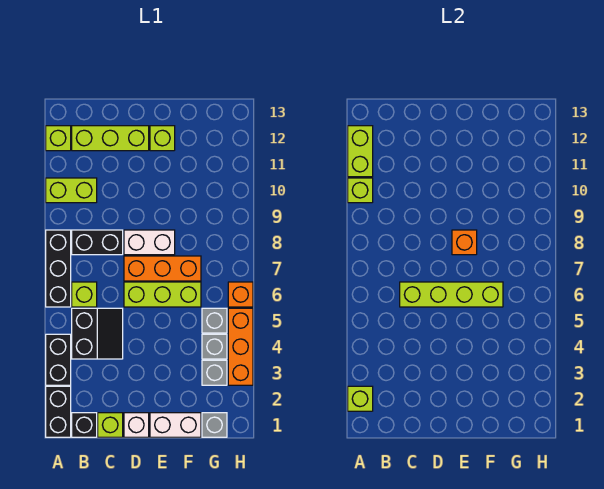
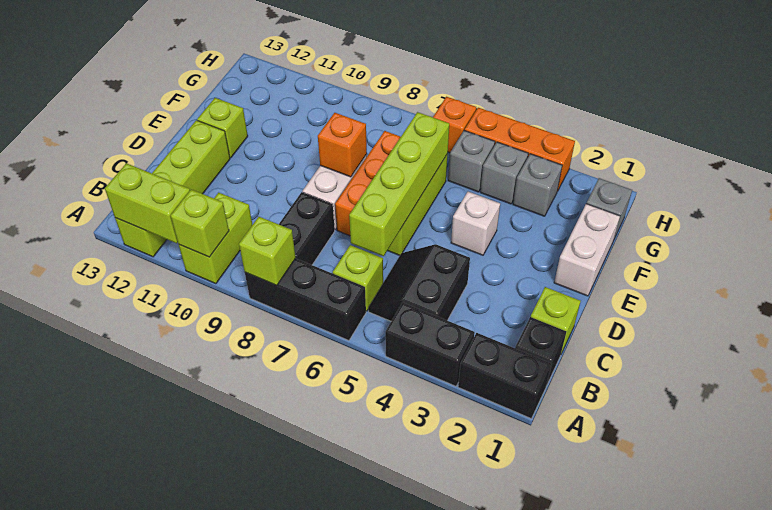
lime brick A2 level 2 -> lime brick A8 level 2
black slope B4:C5 level 1 top B -> black slope B4:C5 level 1 top 4
white brick D1 level 1 -> white brick E4 level 1

